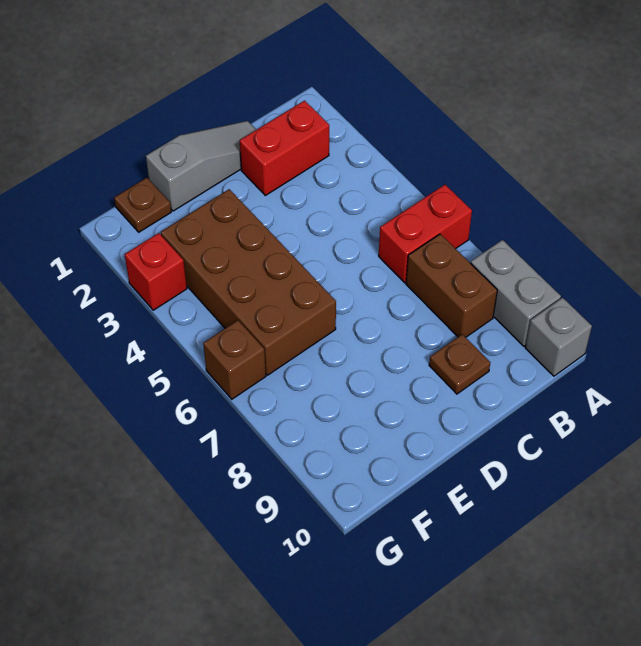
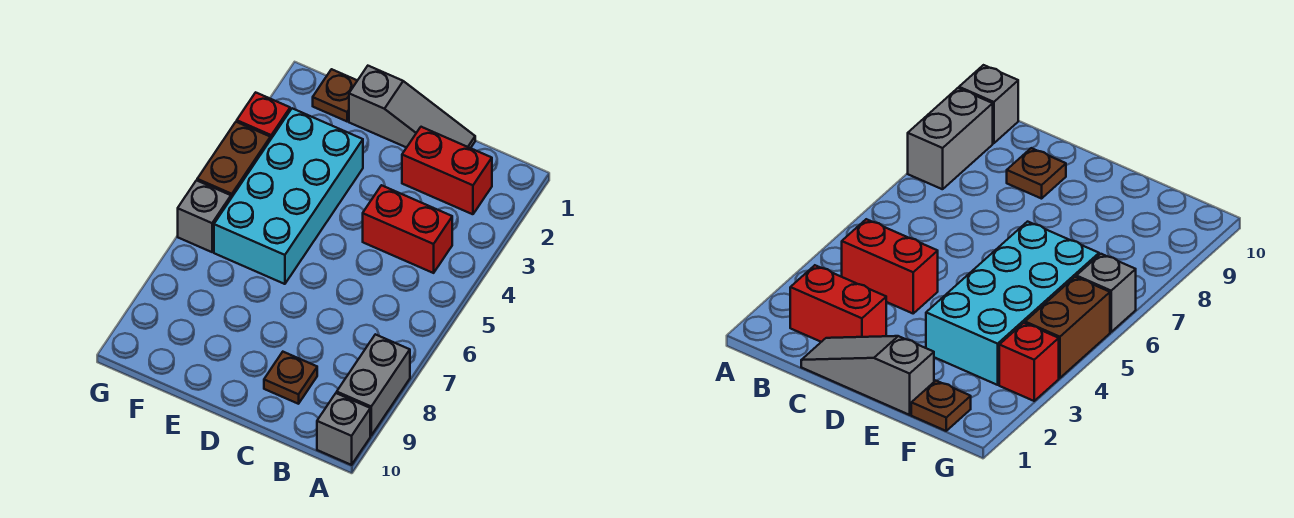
red brick A6:B6 level 1 -> red brick B4:C4 level 1
brown brick B7:B8 level 1 -> brown brick G4:G5 level 1
brown brick E3:F6 level 1 -> cyan brick E3:F6 level 1
brown brick G6 level 1 -> grey brick G6 level 1

